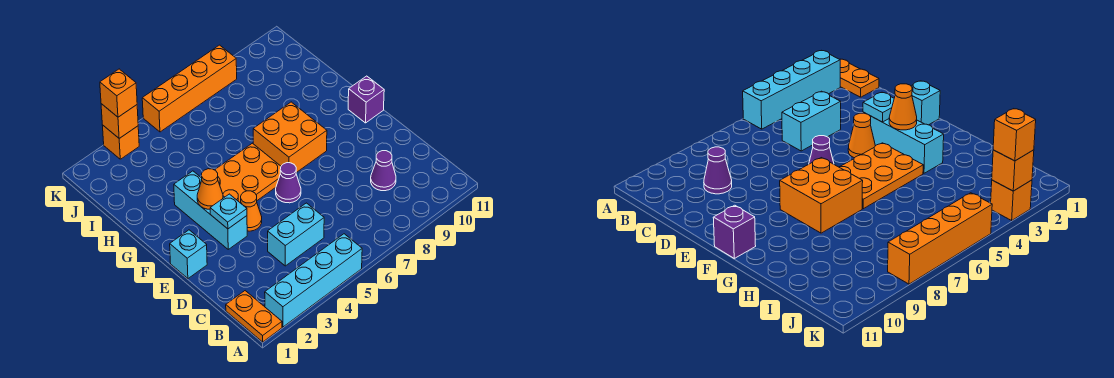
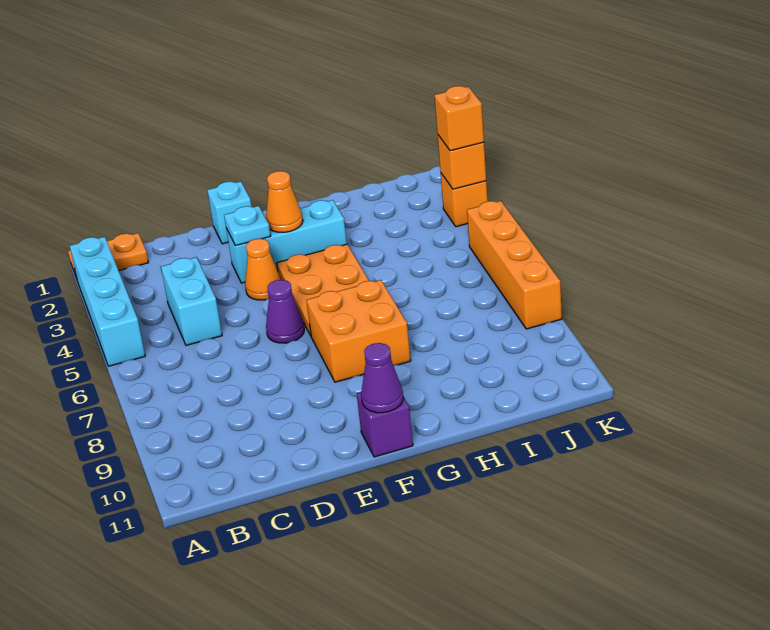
purple cone C9 level 1 -> purple cone F11 level 2

